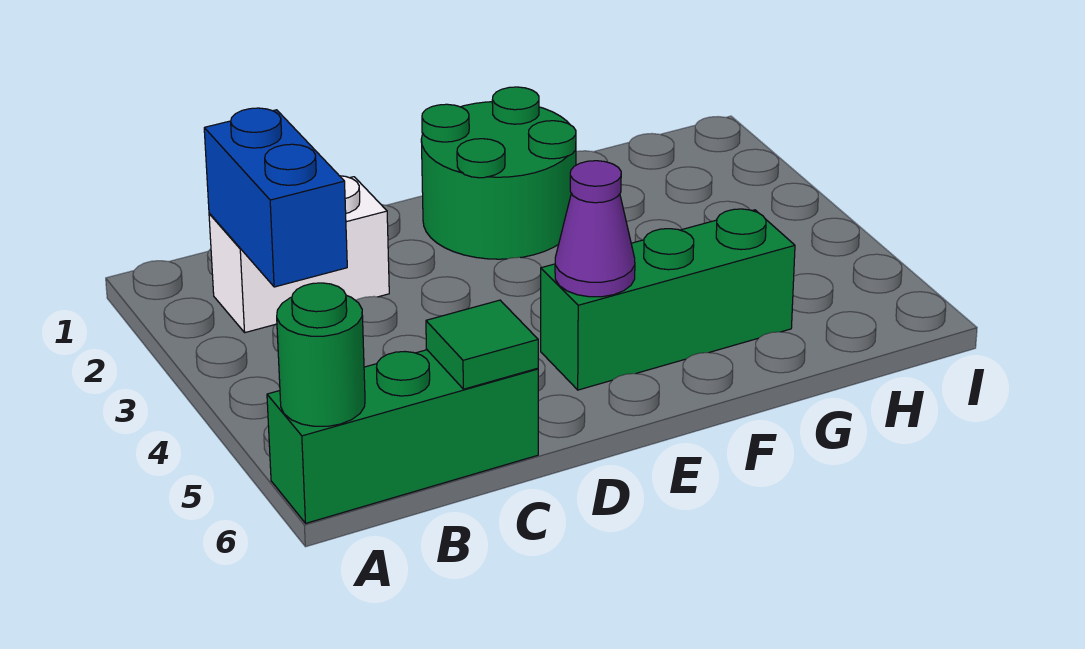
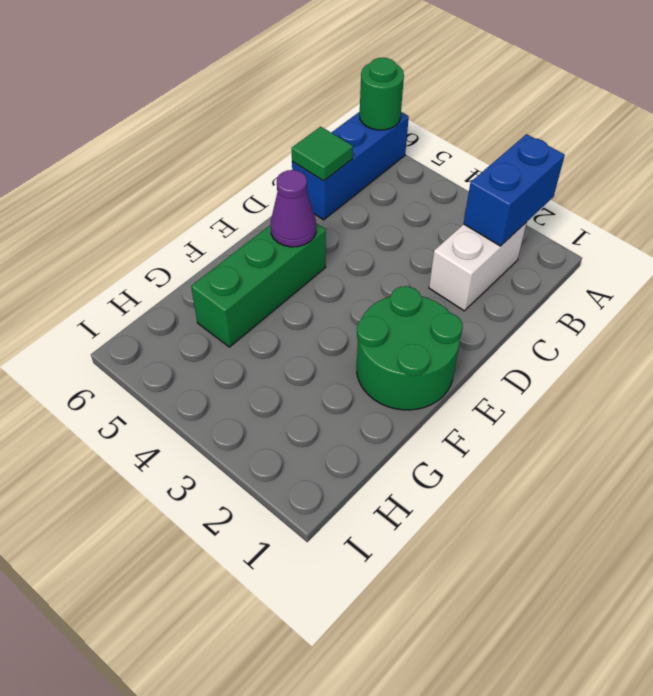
green brick A6:C6 level 1 -> blue brick A6:C6 level 1
blue brick B2:B3 level 2 -> blue brick A2:B2 level 2

